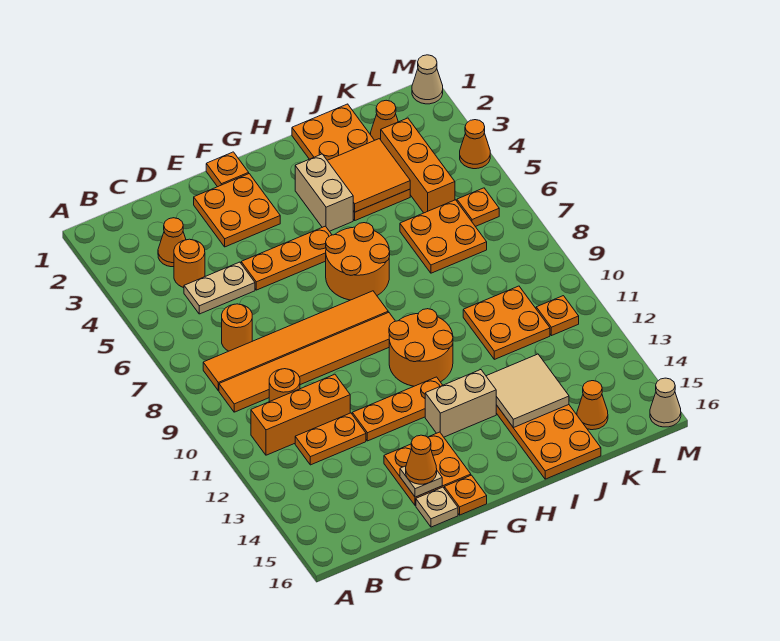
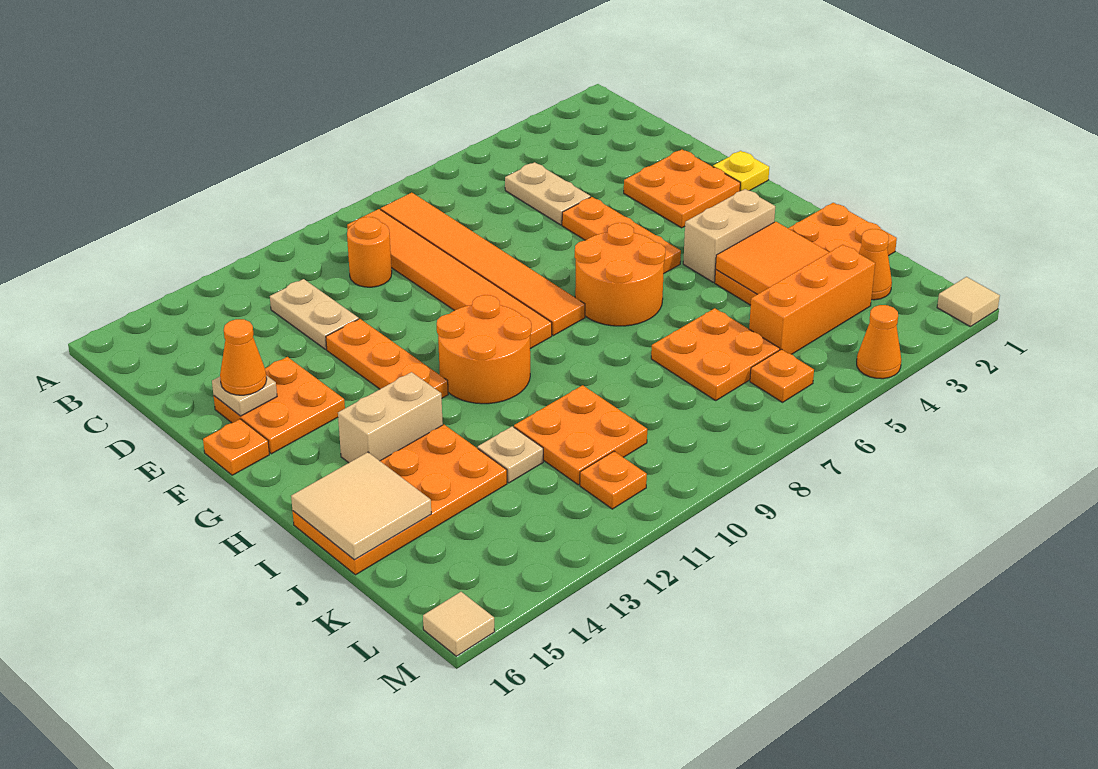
orange brick B11:D11 level 1 -> none
orange cone C3 level 1 -> none
orange round brick C4 level 1 -> none
orange round brick C7 level 1 -> none
orange plate C12:D12 level 1 -> tan plate C12:D12 level 1
tan plate E16 level 1 -> tan plate J12 level 1
orange plate F1 level 1 -> yellow plate F1 level 1
tan brick G13:H13 level 1 -> tan brick H13:H14 level 1
tan tile I13:J14 level 2 -> tan tile I15:J16 level 2
orange cone K15 level 1 -> none
tan cone M1 level 1 -> tan tile M1 level 1
tan cone M16 level 1 -> tan tile M16 level 1

